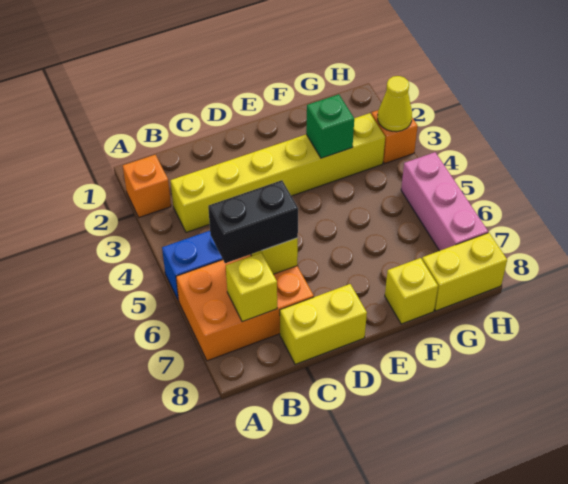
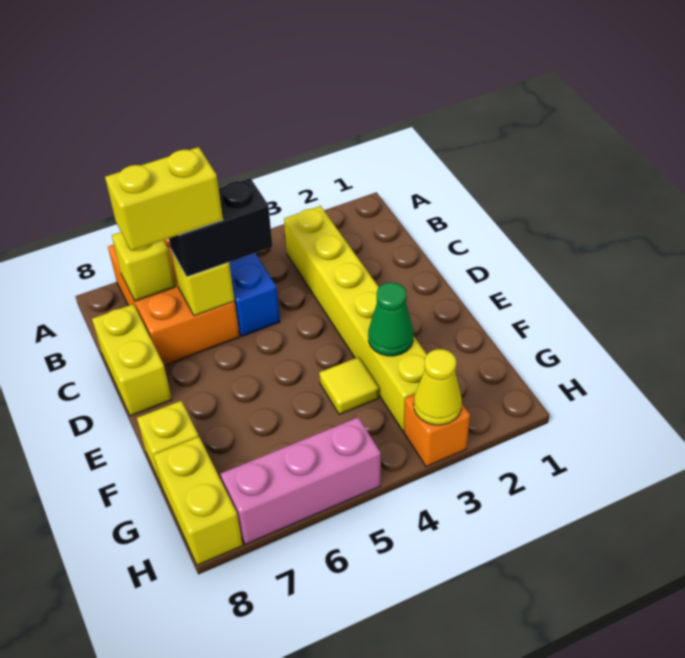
orange brick A2 level 1 -> none
black brick B6:C6 level 3 -> black brick C5:C6 level 3
none -> yellow brick C6:C7 level 4
green brick F3 level 2 -> green cone F3 level 2
none -> yellow tile F4 level 1

